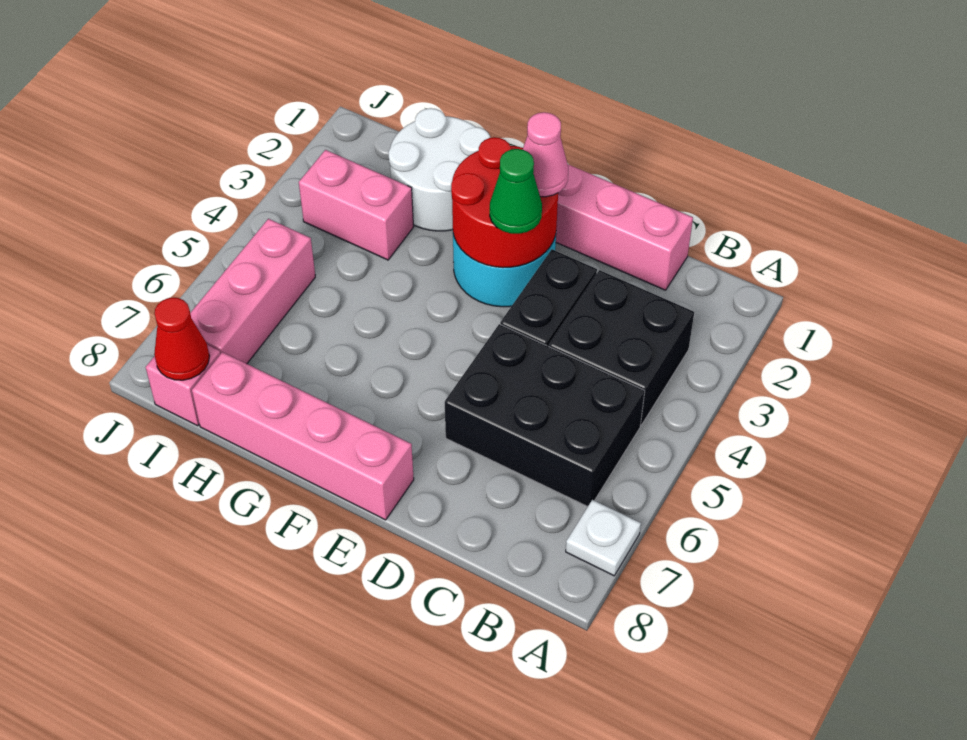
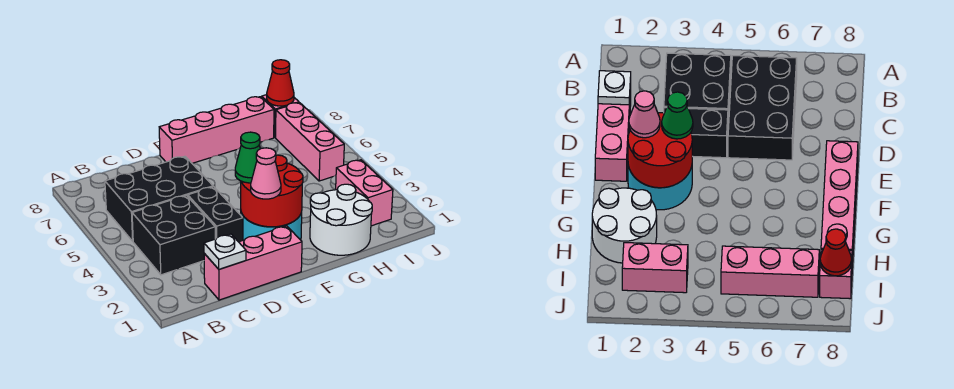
white plate A7 level 1 -> white plate C1 level 2
pink brick H3:I3 level 1 -> pink brick I2:I3 level 1

